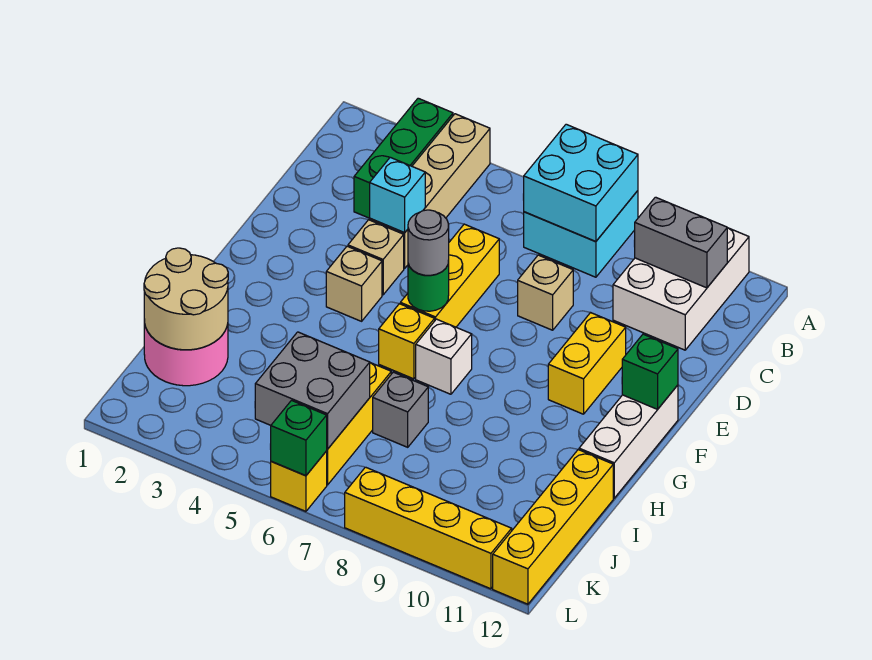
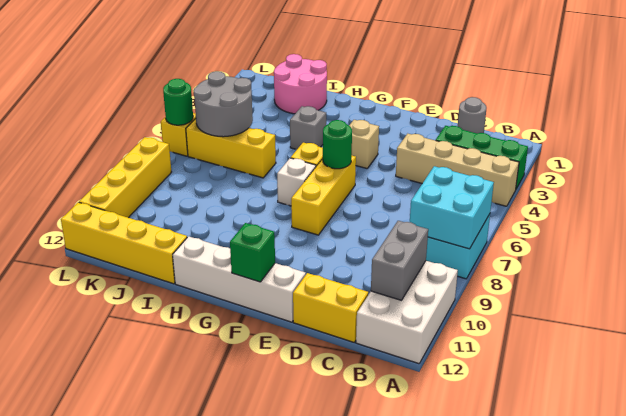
white brick A10:C11 level 1 -> white brick A10:B12 level 1
cyan brick D4 level 2 -> none
yellow brick D6:F6 level 1 -> yellow brick F6:F8 level 1
tan brick D8 level 1 -> none
tan brick E4 level 1 -> none
yellow brick E10:F10 level 1 -> yellow brick C12:D12 level 1
grey round brick F6 level 3 -> grey round brick C1 level 1
white brick F12:H12 level 1 -> white brick E12:H12 level 1
tan round brick I1:J2 level 2 -> none
grey brick I7 level 1 -> grey brick H4 level 1
grey brick J5:K6 level 2 -> grey round brick J5:K6 level 2
green brick L6 level 2 -> green round brick L6 level 2

